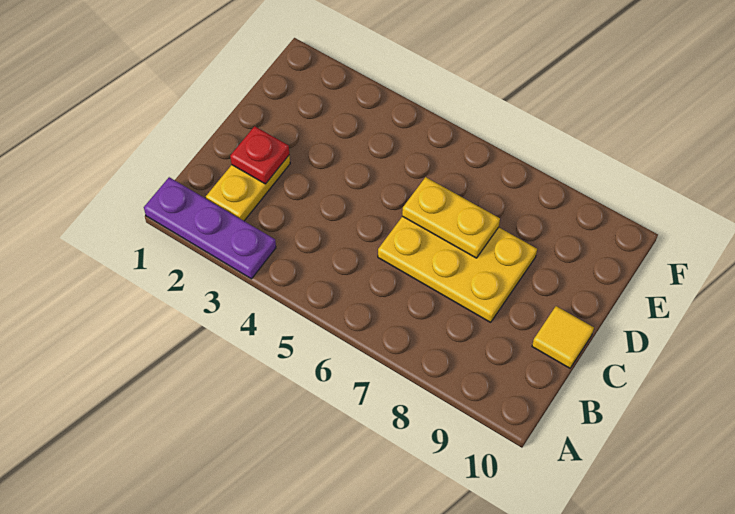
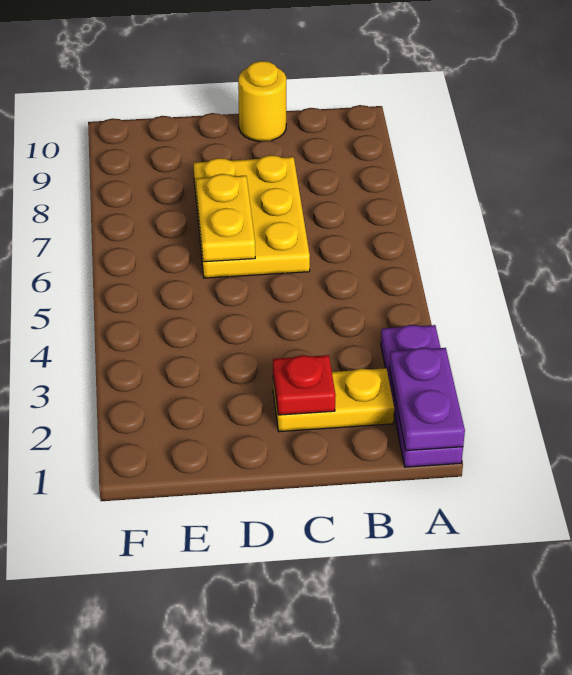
none -> purple plate A1:A2 level 2
yellow tile C10 level 1 -> yellow round brick C10 level 1

